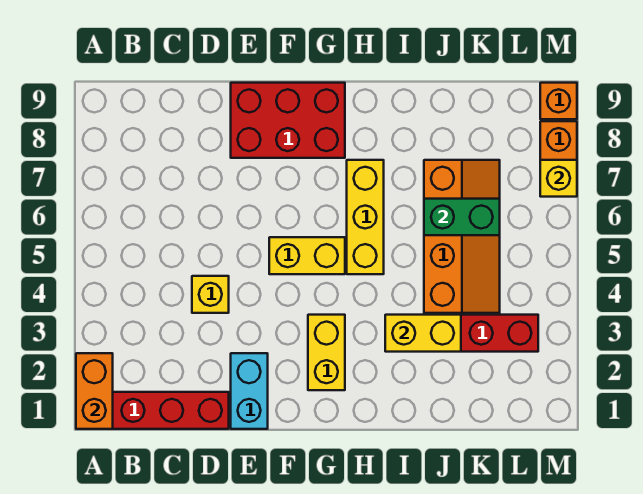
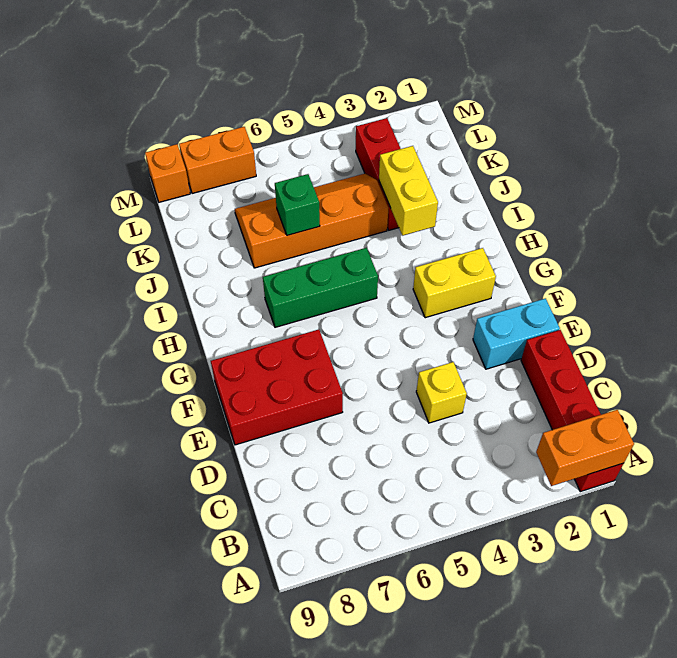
red brick E8:G9 level 1 -> red brick E7:F9 level 1
yellow brick F5:G5 level 1 -> none
yellow brick H5:H7 level 1 -> green brick H5:H7 level 1
green brick J6:K6 level 2 -> green brick J6 level 2
yellow brick M7 level 2 -> none

